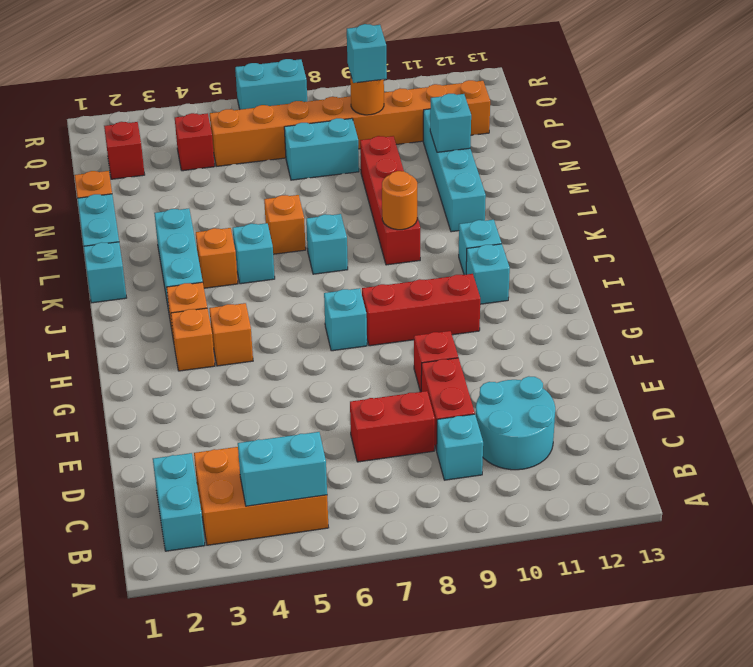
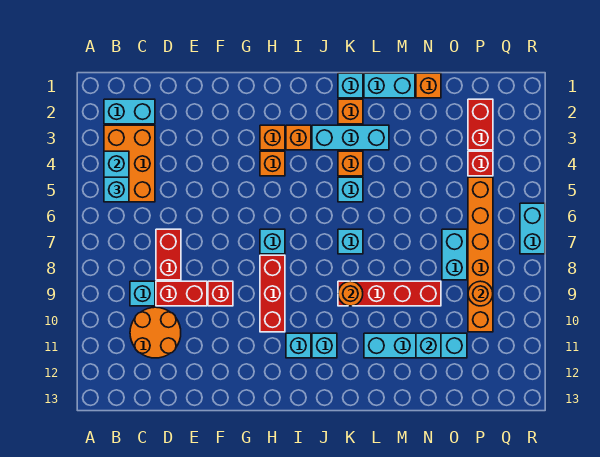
cyan round brick C10:D11 level 1 -> orange round brick C10:D11 level 1
orange brick L6 level 1 -> orange brick K2 level 1
red brick P2 level 1 -> red brick P2:P3 level 1
orange brick P5:P12 level 1 -> orange brick P5:P10 level 1
cyan brick P9 level 3 -> cyan brick B5 level 3

